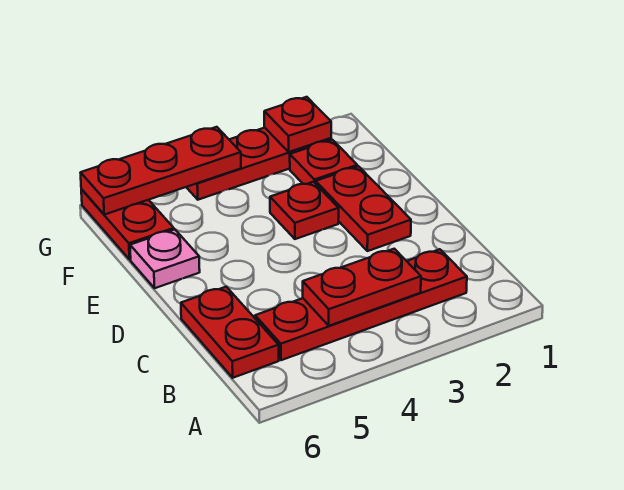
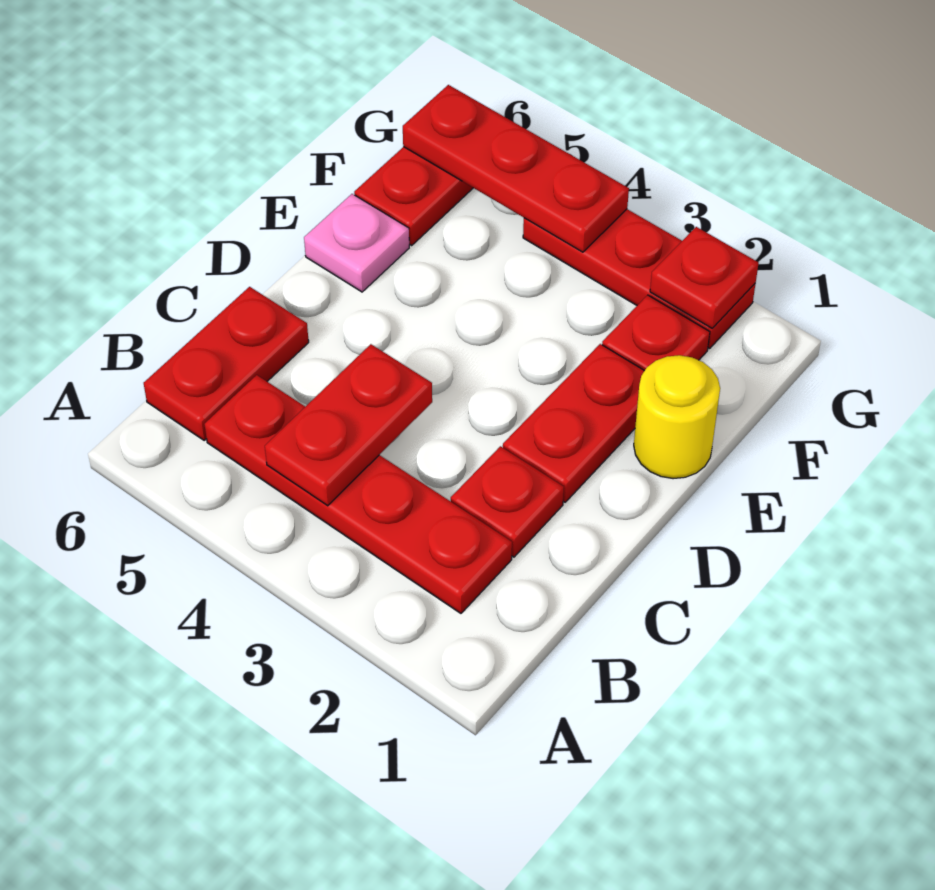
red plate B3:B4 level 2 -> red plate B4:C4 level 2
none -> yellow round brick E1 level 1
red plate E3 level 1 -> red plate C2 level 1

